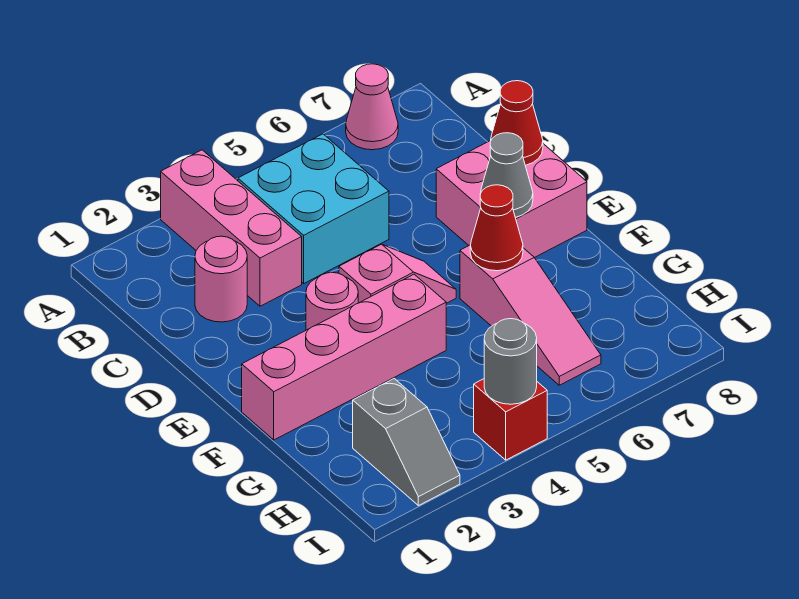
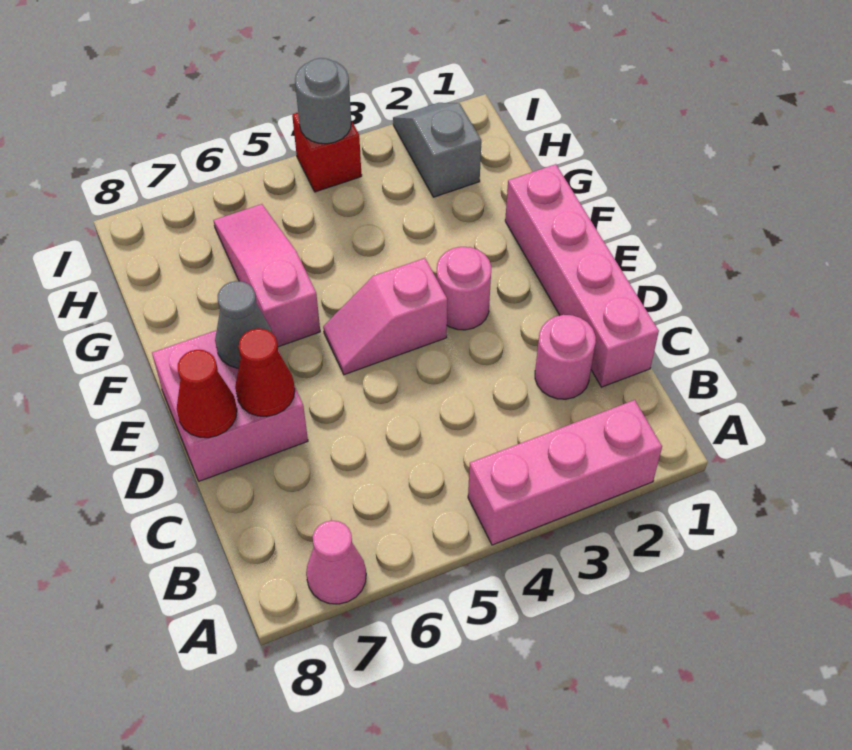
pink brick A3:C3 level 1 -> pink brick A2:A4 level 1
cyan brick B4:C5 level 1 -> none
pink brick F1:F4 level 1 -> pink brick C1:F1 level 1
red cone F6 level 2 -> red cone D7 level 2

